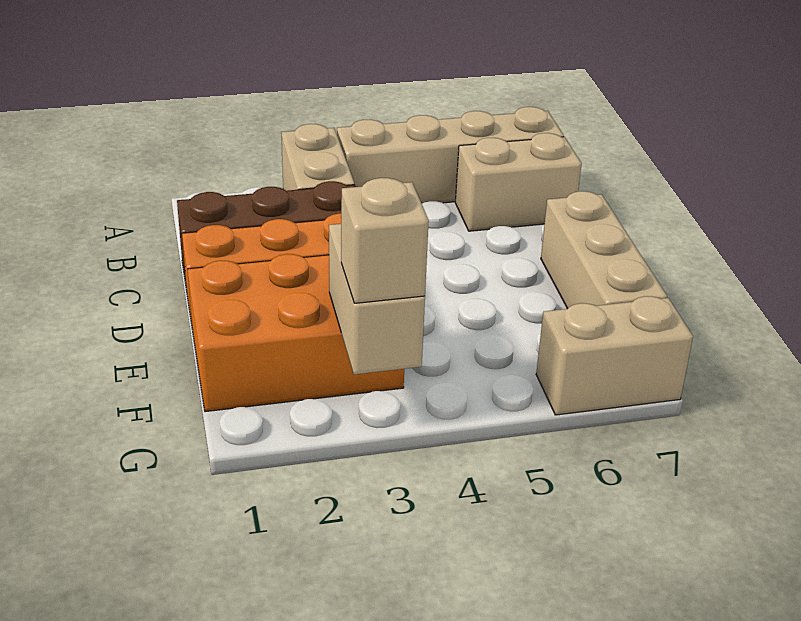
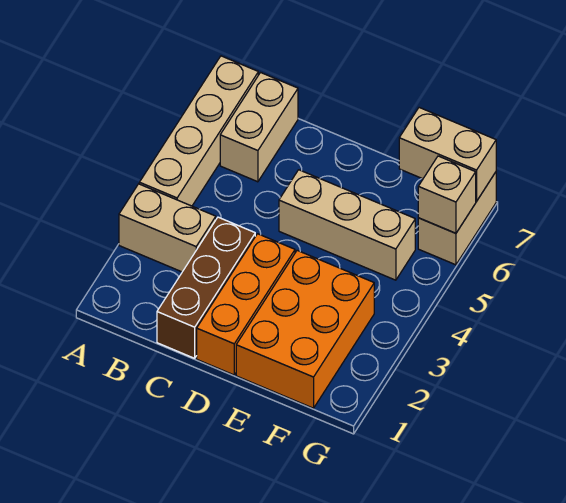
tan brick D7:F7 level 1 -> tan brick D5:F5 level 1
tan brick F3:G3 level 2 -> tan brick F7:G7 level 2
tan brick G3 level 3 -> tan brick G6 level 2

